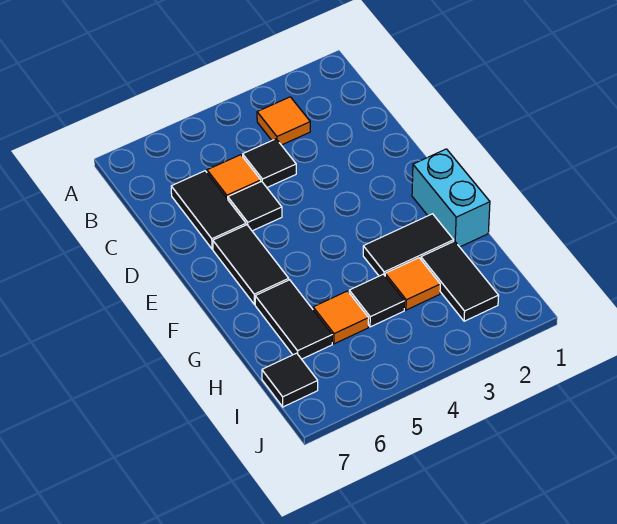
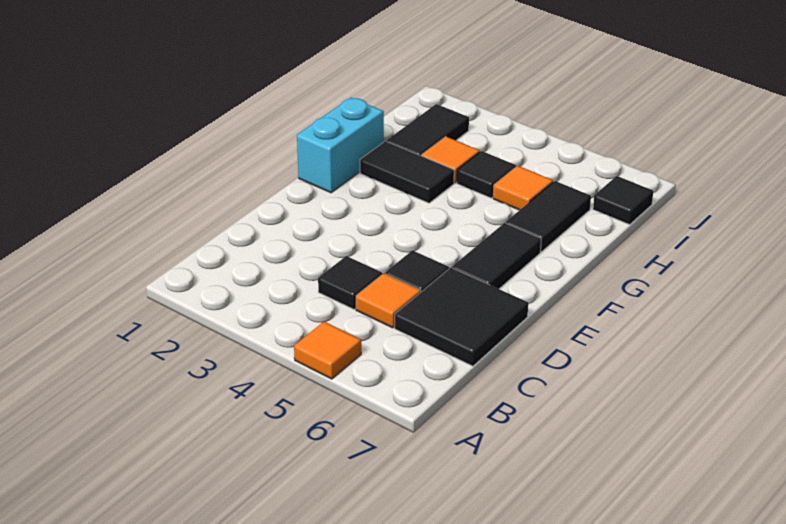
orange tile B3 level 1 -> orange tile A5 level 1
black tile C6:D6 level 1 -> black tile C6:D7 level 1

